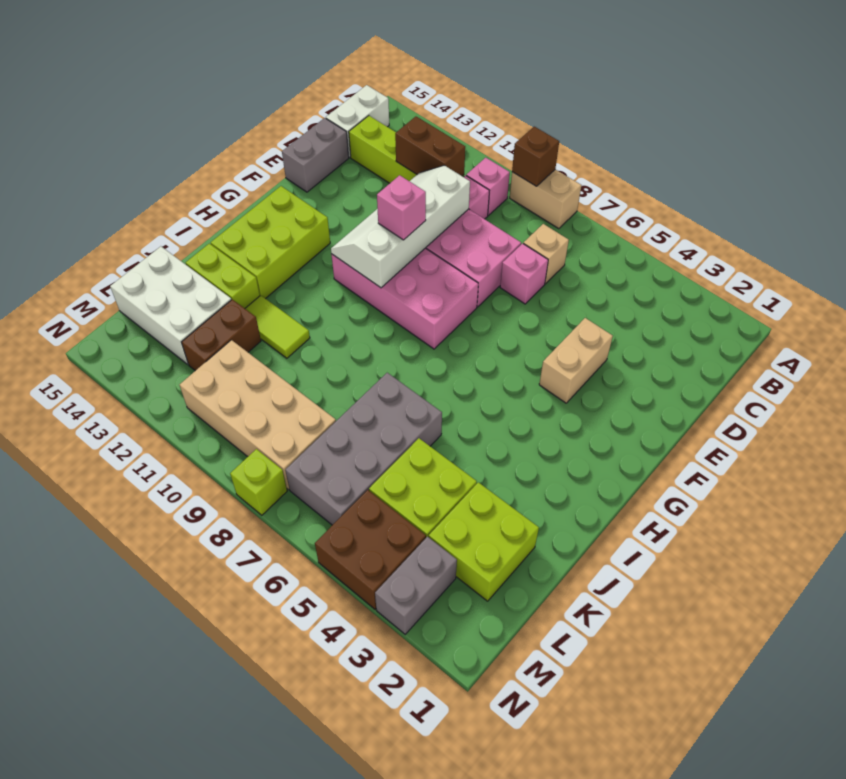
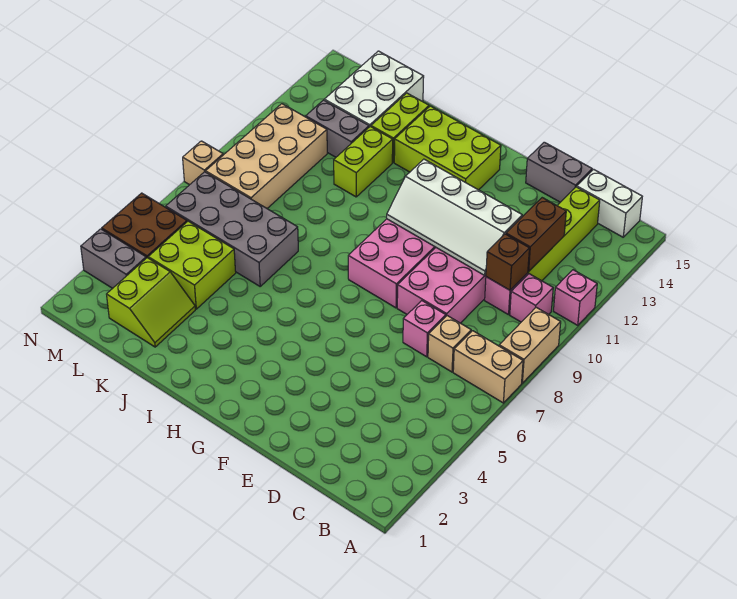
brown brick A9 level 2 -> brown brick C10 level 2
white slope D10:G11 level 2 top 10 -> white slope D10:G11 level 2 top 11
tan brick E4:F4 level 1 -> tan brick A7:B7 level 1
pink brick F10 level 3 -> pink brick A11 level 1
lime tile J11:J12 level 1 -> lime brick J11:J12 level 1
lime brick K2:L3 level 1 -> lime slope K2:L3 level 1 top L
brown brick K12:L12 level 1 -> grey brick K12:L12 level 1
lime brick N8 level 1 -> tan brick N8 level 1

